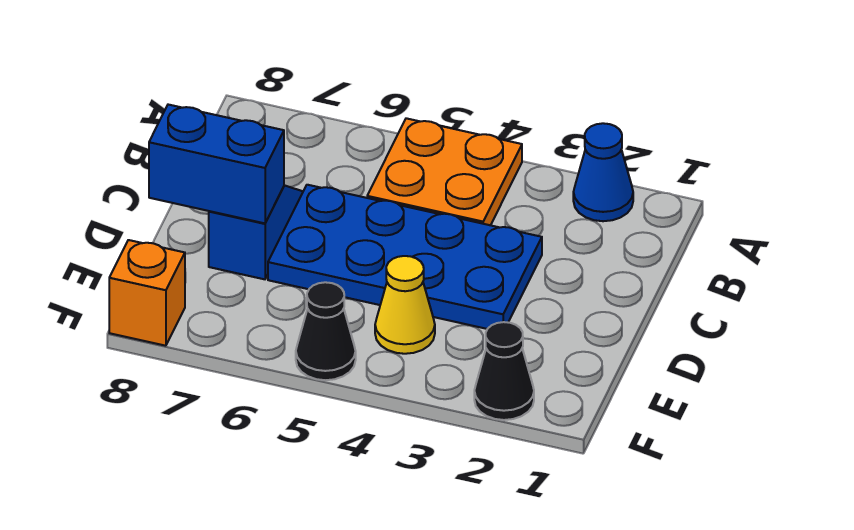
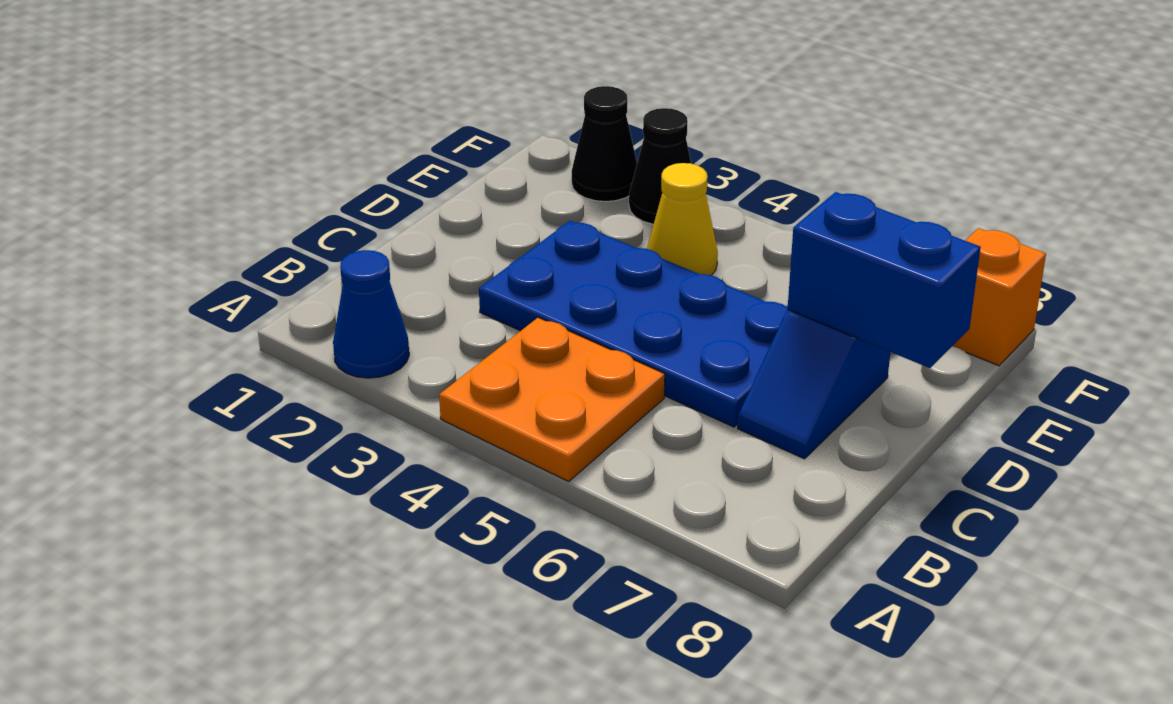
black cone F5 level 1 -> black cone F3 level 1

